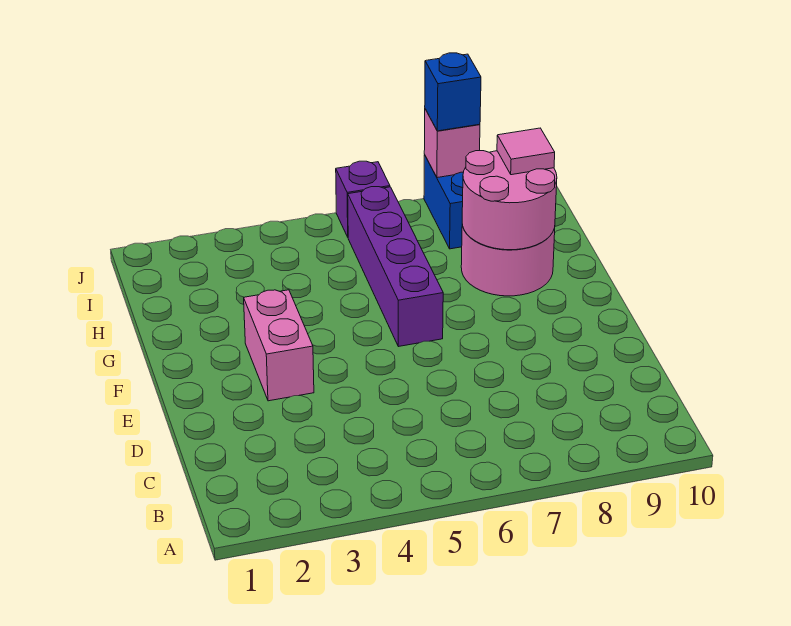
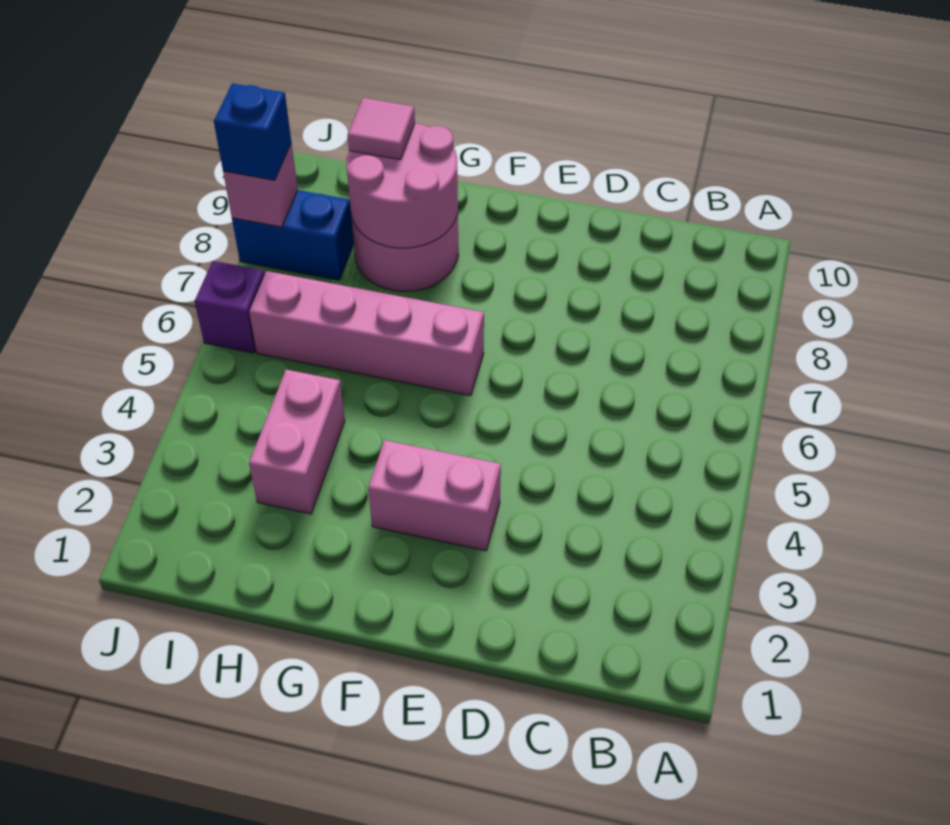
purple brick F6:I6 level 1 -> pink brick F6:I6 level 1
none -> pink brick H3:H4 level 1

